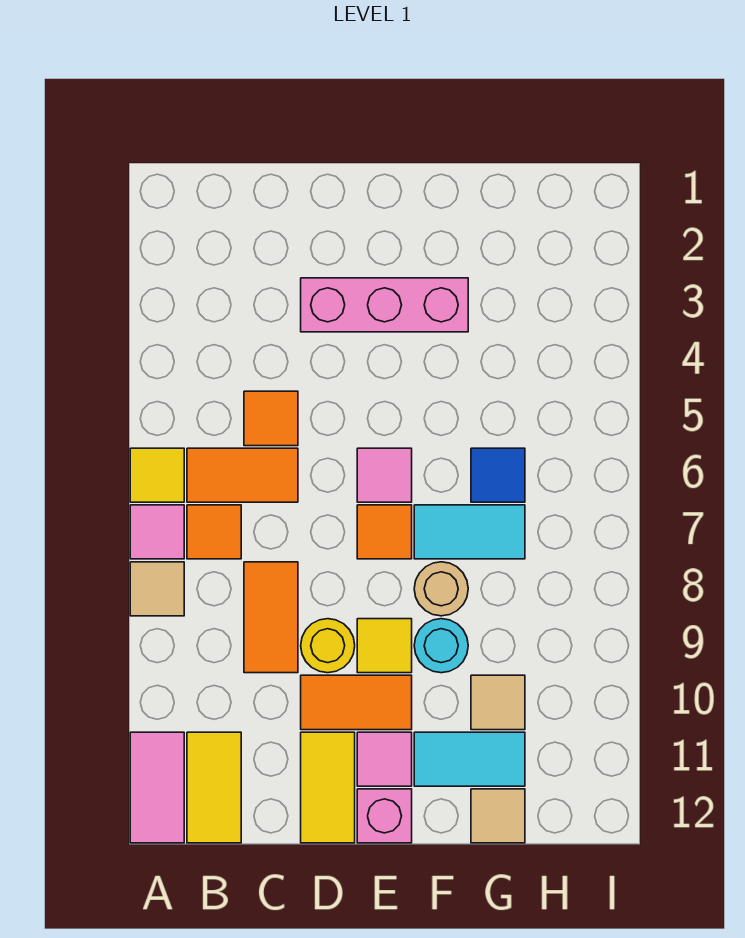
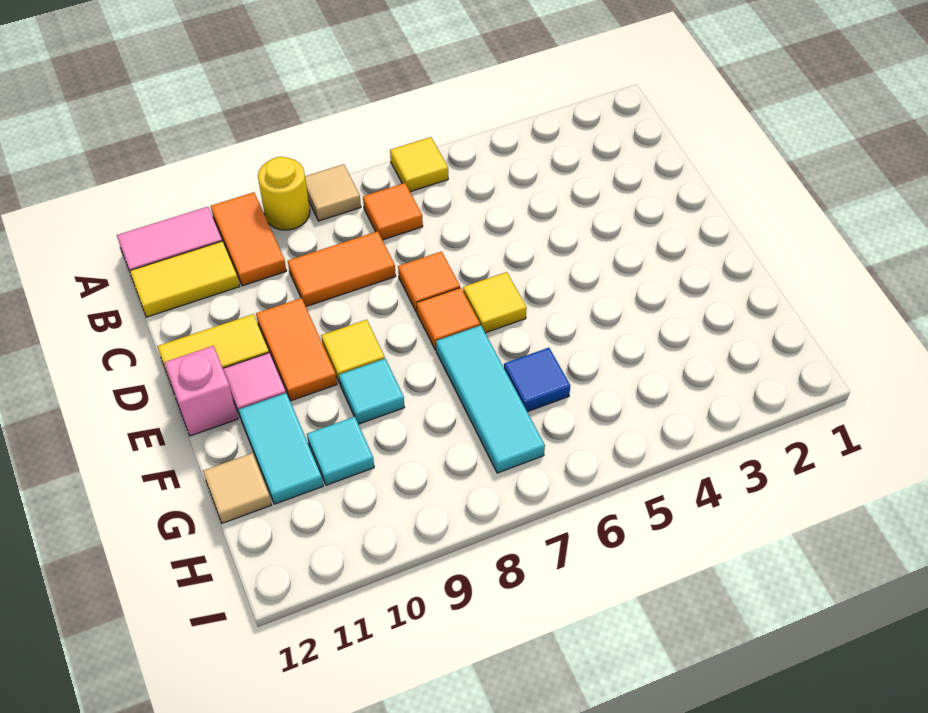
pink tile A7 level 1 -> none
orange tile B6:C6 level 1 -> orange tile A10:B10 level 1
orange tile C5 level 1 -> orange tile D7 level 1
pink brick D3:F3 level 1 -> none
yellow round brick D9 level 1 -> yellow round brick A9 level 1
pink tile E6 level 1 -> yellow tile E6 level 1
cyan tile F7:G7 level 1 -> cyan tile F7:H7 level 1
tan round brick F8 level 1 -> none
cyan round brick F9 level 1 -> cyan tile F9 level 1
tan tile G10 level 1 -> cyan tile G10 level 1

